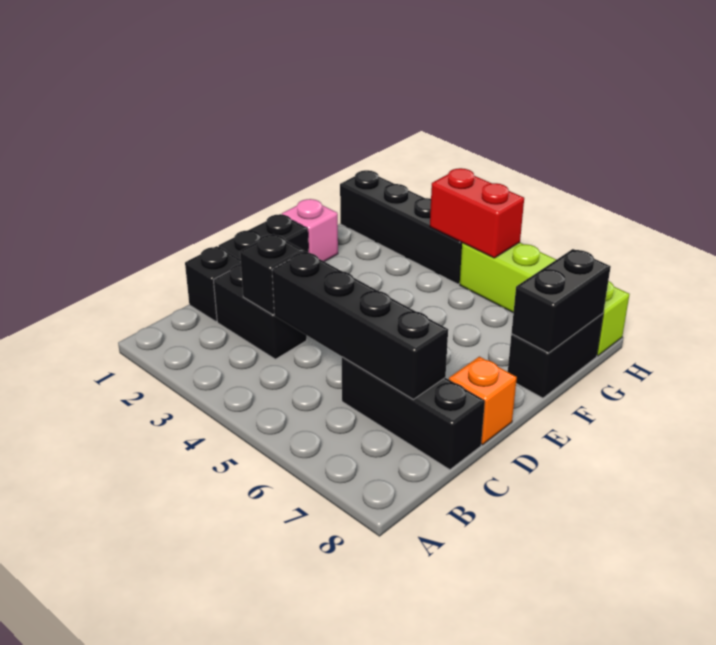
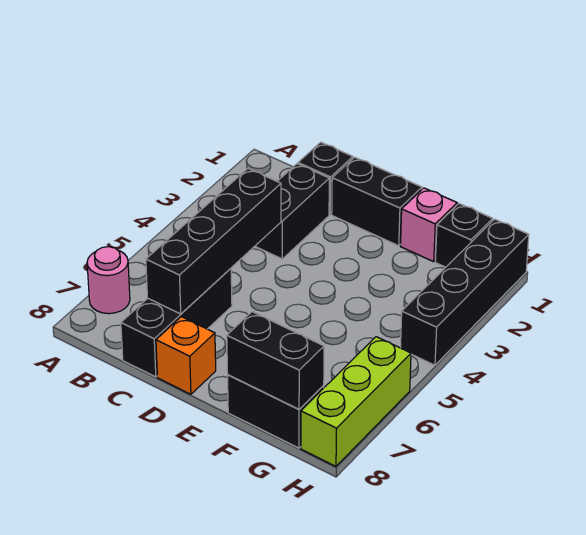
none -> pink round brick A7 level 1
black brick C3 level 2 -> black brick G1 level 1
red brick H4:H5 level 2 -> none
lime brick H5:H8 level 1 -> lime brick H6:H8 level 1

